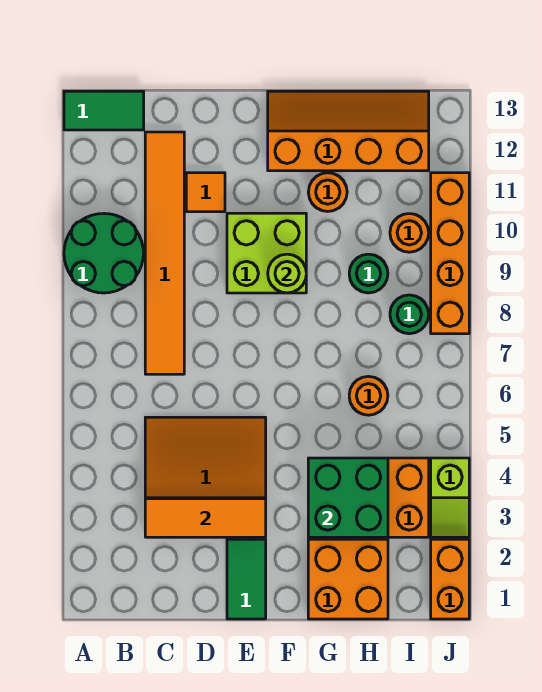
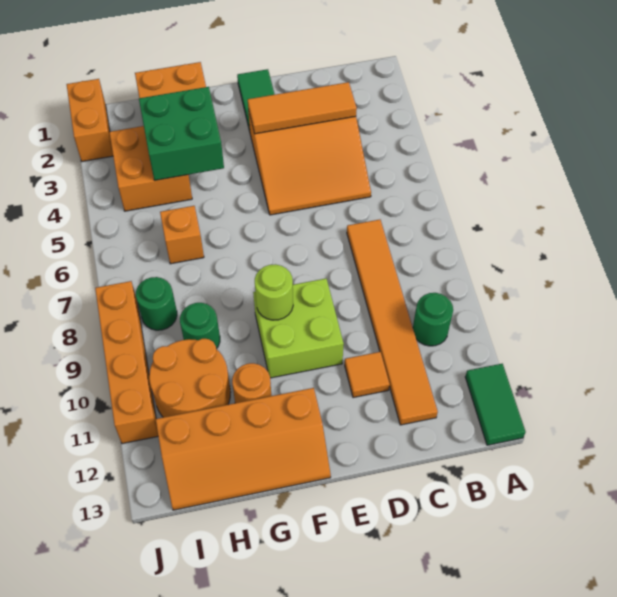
green round brick A9:B10 level 1 -> green round brick B10 level 1
green tile A13:B13 level 1 -> green tile A12:A13 level 1
orange round brick H6 level 1 -> orange brick H6 level 1
orange round brick I10 level 1 -> orange round brick H10:I11 level 1
lime slope J3:J4 level 1 top 4 -> none

